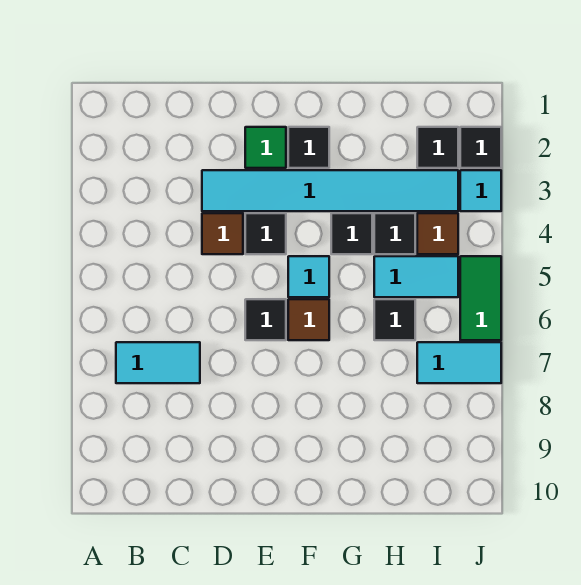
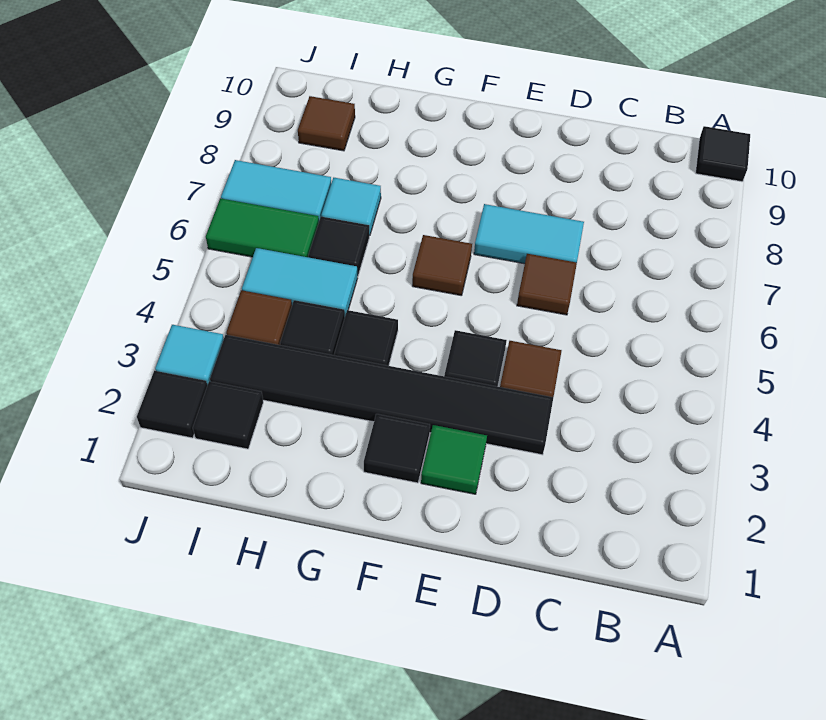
cyan tile B7:C7 level 1 -> cyan tile D7:E7 level 1
cyan tile D3:I3 level 1 -> black tile D3:I3 level 1
none -> brown tile D6 level 1
black tile E6 level 1 -> black tile A10 level 1
cyan tile F5 level 1 -> cyan tile H7 level 1
none -> brown tile I9 level 1
green tile J5:J6 level 1 -> green tile I6:J6 level 1

